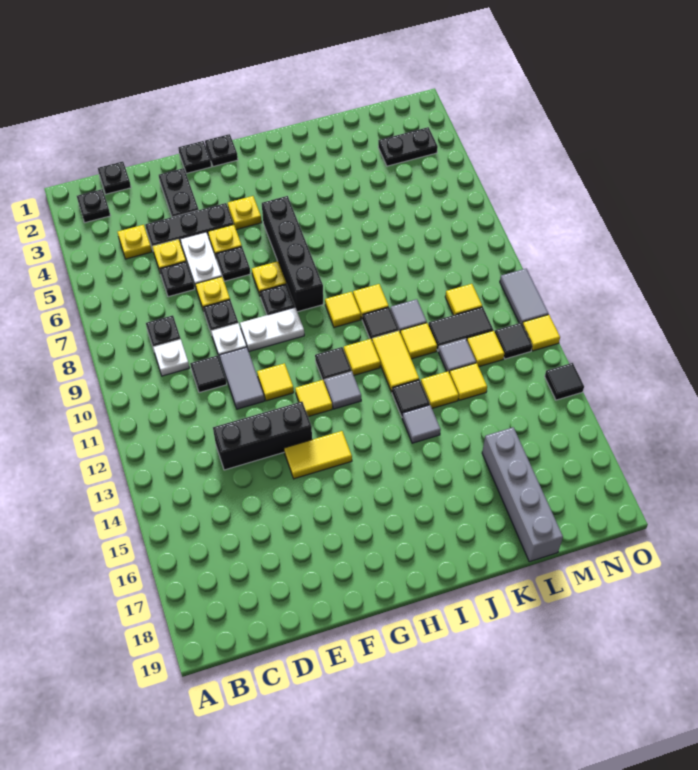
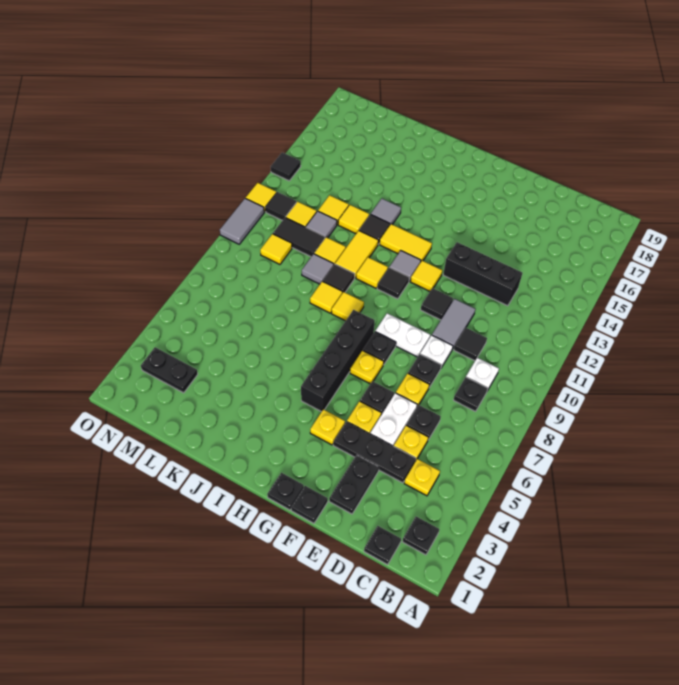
yellow tile F11 level 1 -> black tile F11 level 1
yellow tile F14:G14 level 1 -> yellow tile H13:I13 level 1
grey brick L16:L19 level 1 -> none

